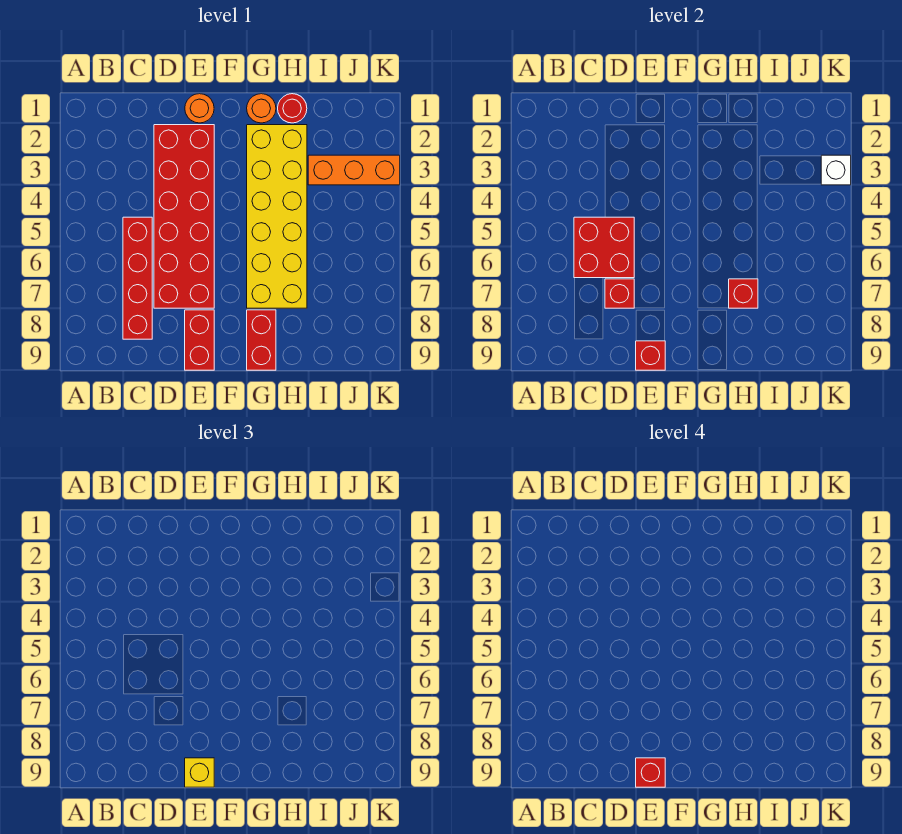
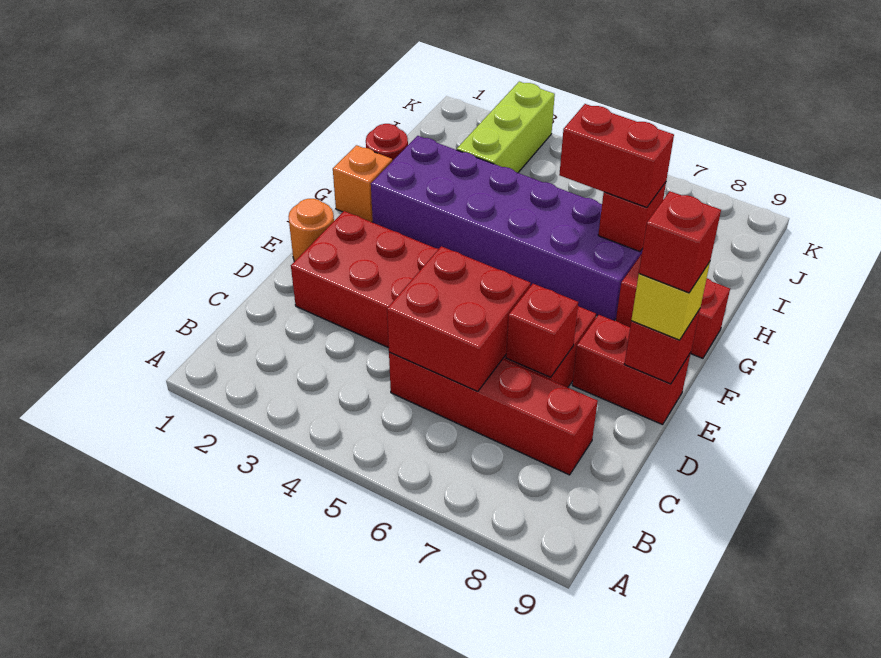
orange round brick G1 level 1 -> orange brick G1 level 1
yellow brick G2:H7 level 1 -> purple brick G2:H7 level 1
none -> red brick H6:H7 level 3
orange brick I3:K3 level 1 -> lime brick I3:K3 level 1
white brick K3 level 2 -> none

